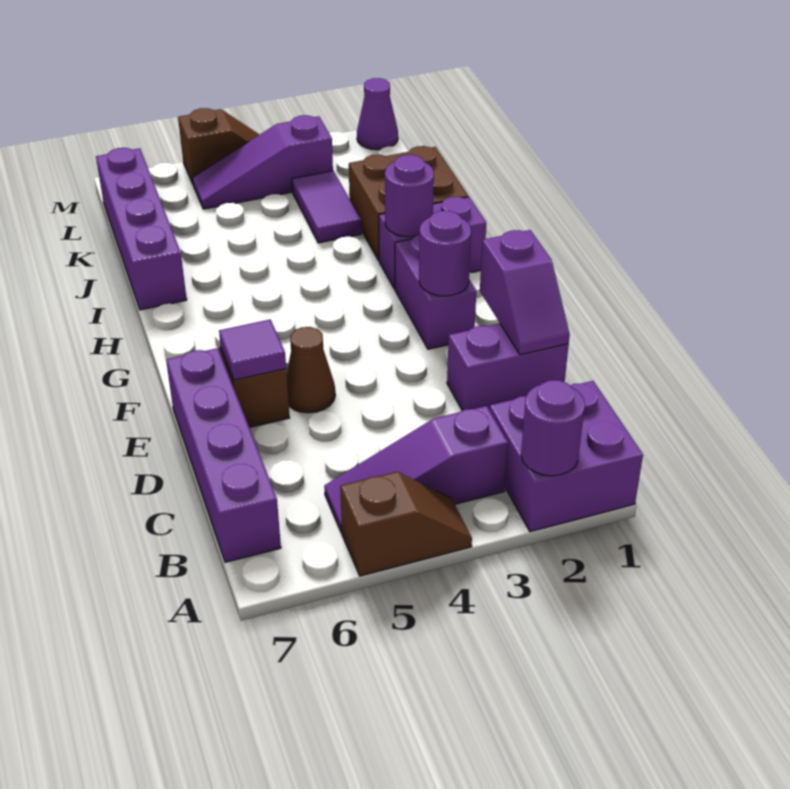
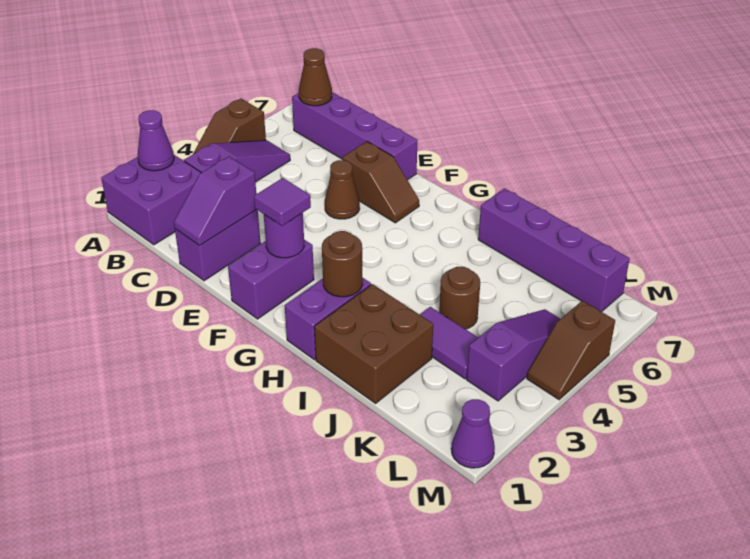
purple round brick A2 level 2 -> purple cone A2 level 2
none -> brown cone B7 level 2
purple slope D1:E1 level 2 top E -> purple slope D1:D2 level 2 top 2
purple tile E6 level 2 -> purple tile F2 level 3
purple brick F2:G2 level 1 -> purple brick F1:F2 level 1
purple round brick H2 level 2 -> brown round brick H2 level 2
none -> brown round brick J4 level 1

